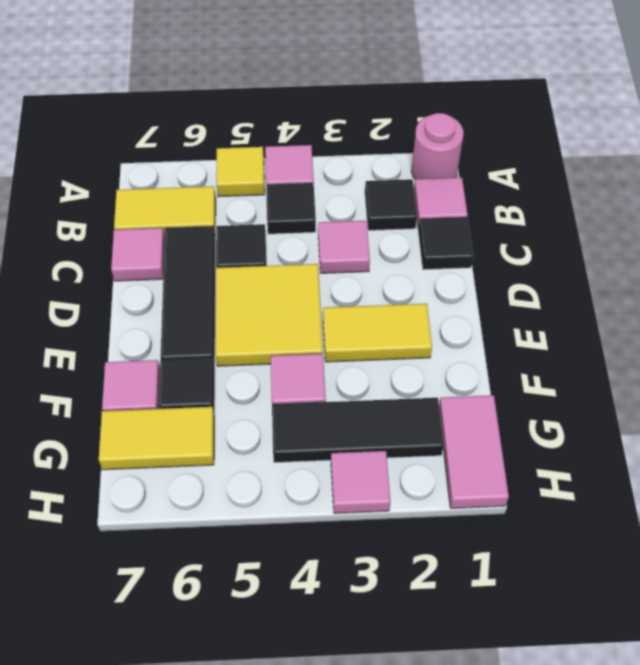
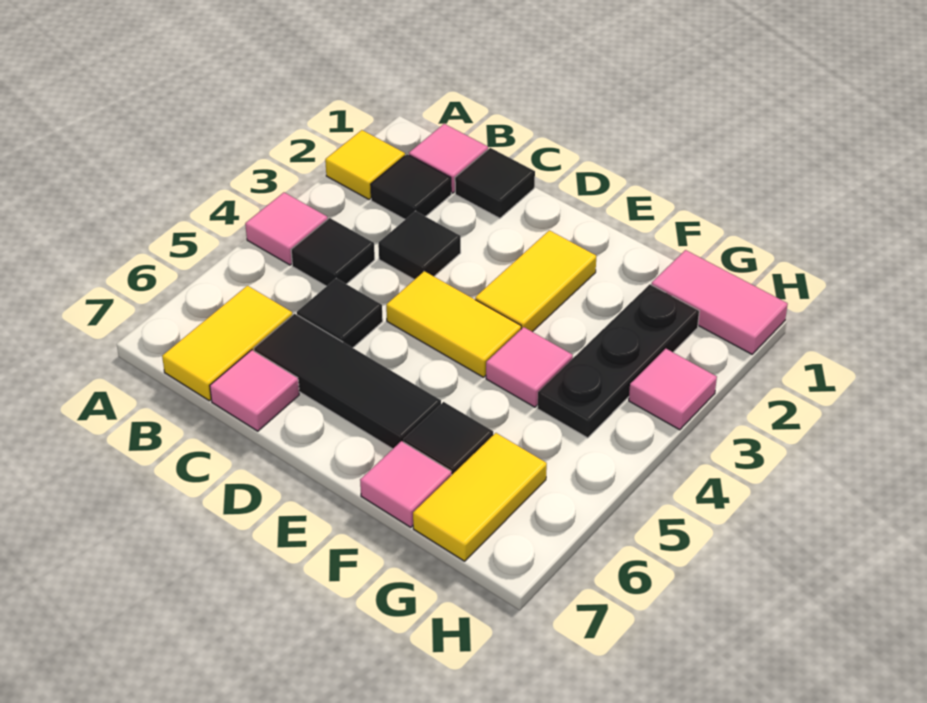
pink round brick A1 level 1 -> none
yellow tile A5 level 1 -> yellow tile A2 level 1
pink tile C3 level 1 -> black tile C3 level 1
yellow tile D4:E5 level 1 -> yellow tile D4:E4 level 1
black tile G2:G4 level 1 -> black plate G2:G4 level 1

